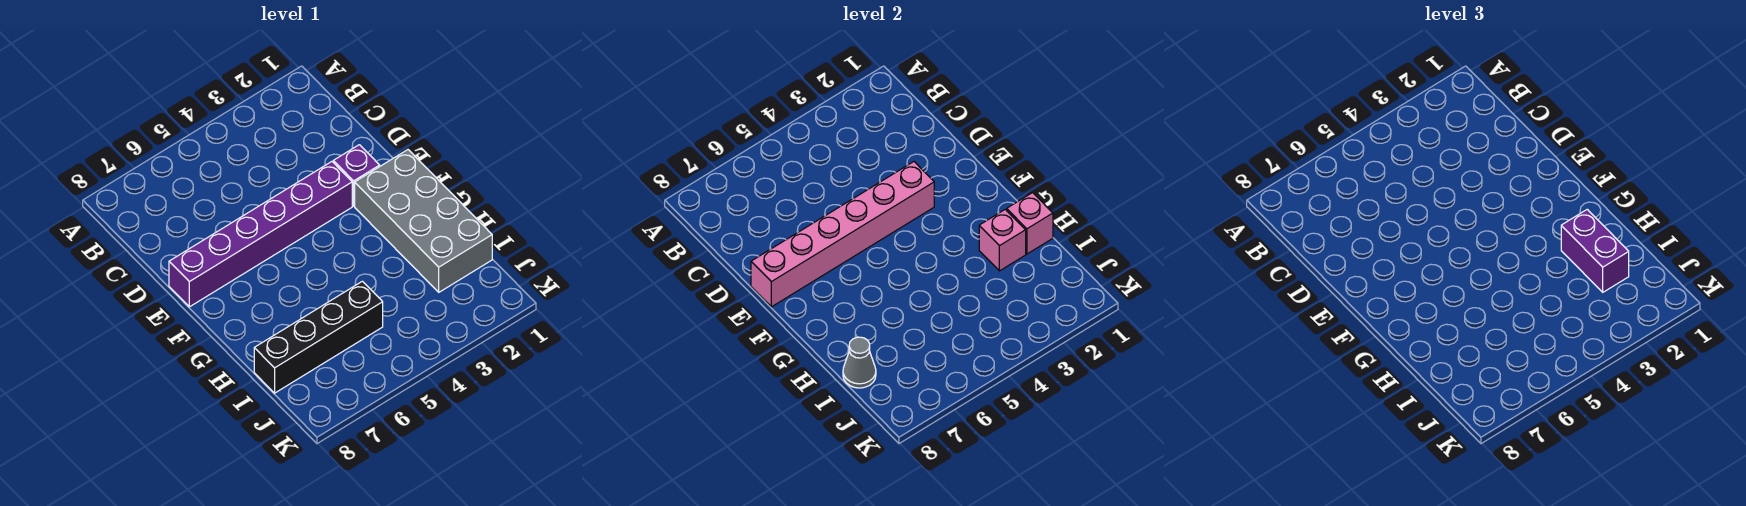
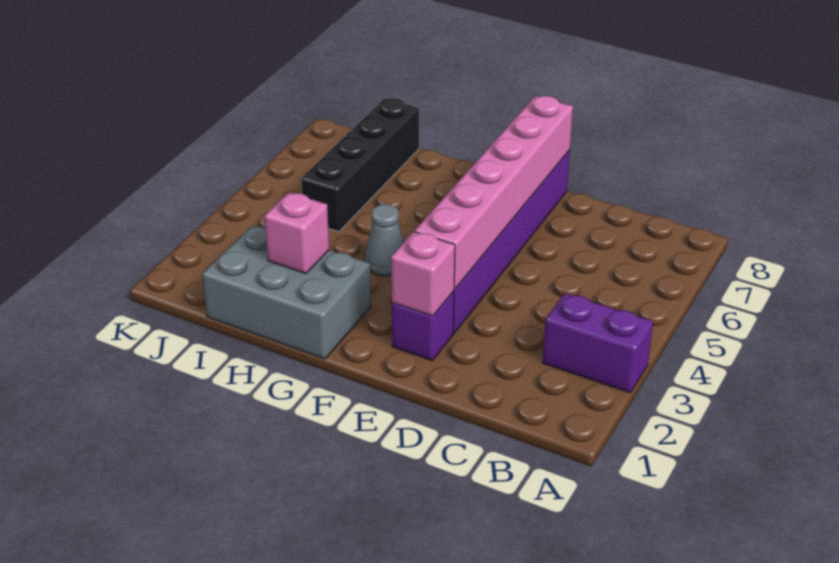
grey brick F1:I2 level 1 -> grey brick G1:I2 level 1
pink brick H1 level 2 -> pink brick E2 level 2
purple brick H2:I2 level 3 -> purple brick A3:B3 level 1
grey cone I8 level 2 -> grey cone G4 level 1

